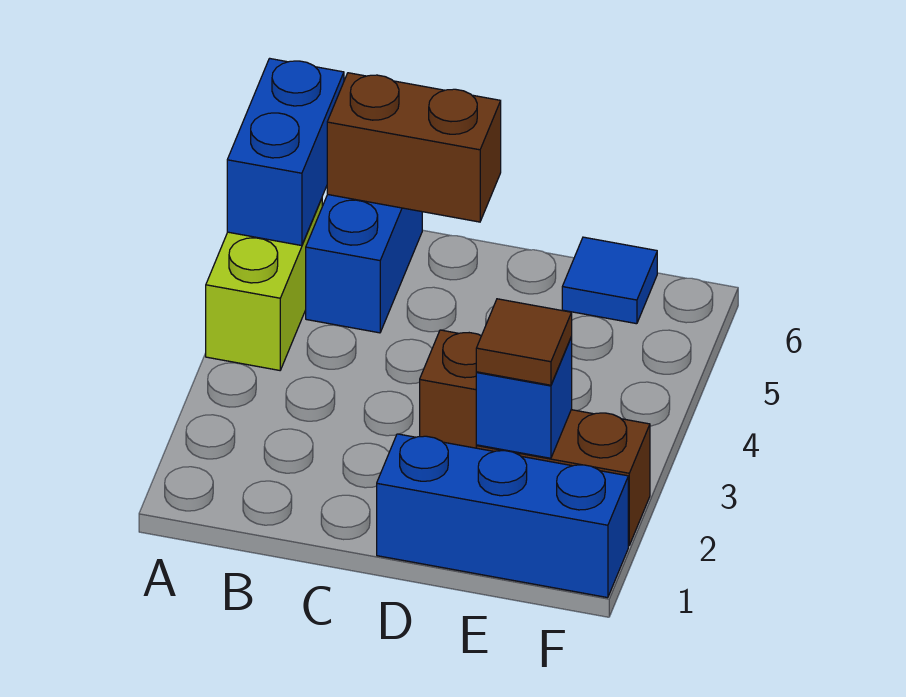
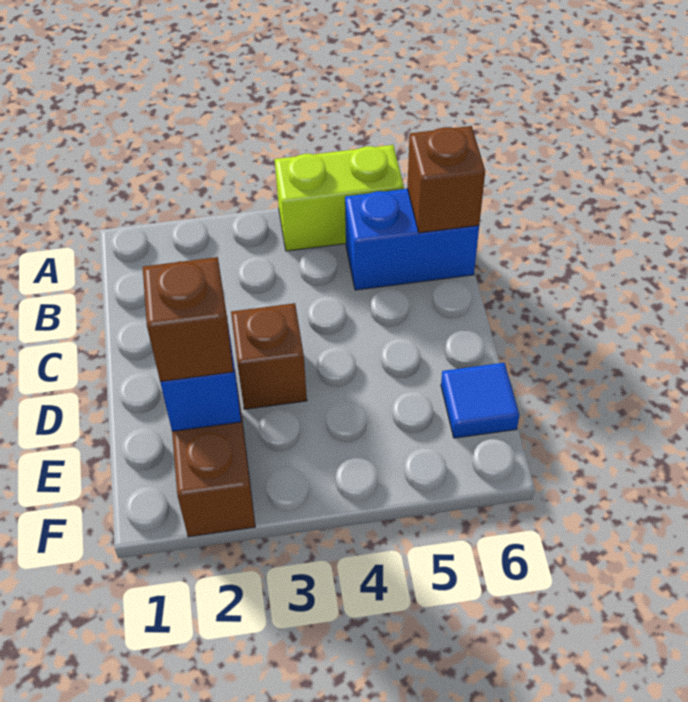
blue brick A5:A6 level 2 -> none
brown brick B6:C6 level 2 -> brown brick B6 level 2
blue brick D1:F1 level 1 -> none
brown tile E2 level 3 -> brown brick E2 level 3

